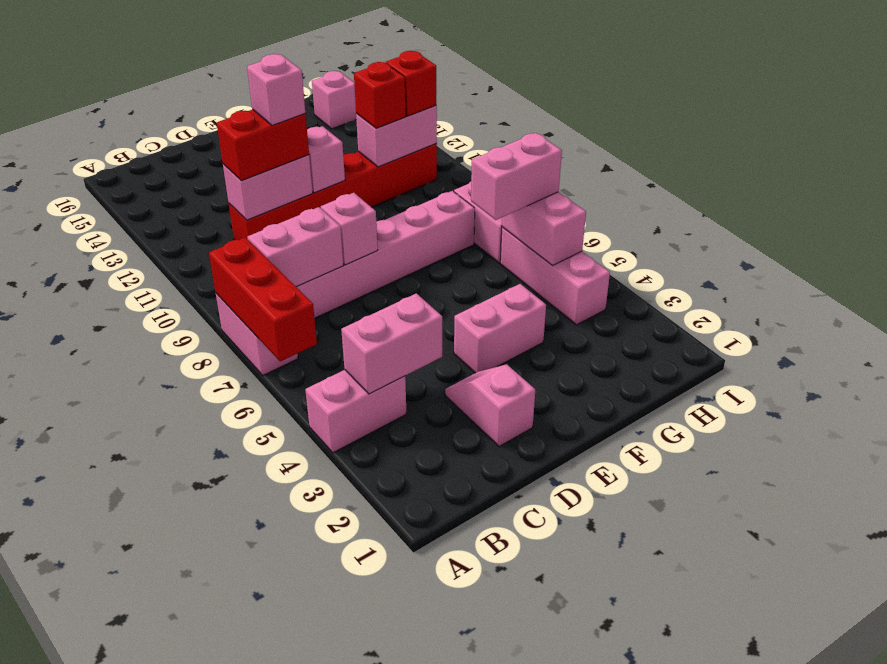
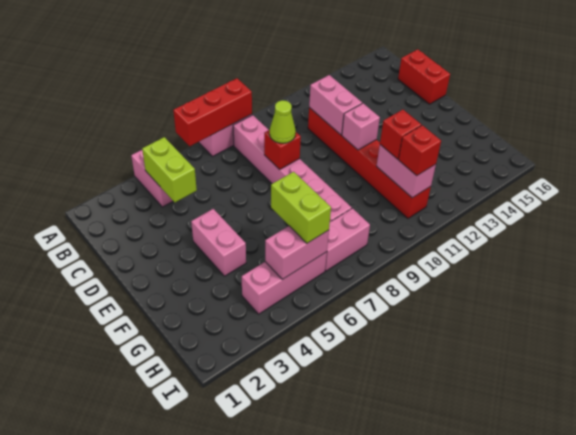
pink brick B4:C4 level 2 -> lime brick B4:C4 level 2
pink brick B8:C8 level 2 -> none
red brick C11:D11 level 3 -> red brick C16:D16 level 1
pink slope D2:D3 level 1 top 2 -> none
pink brick D8 level 2 -> red brick D8 level 2
none -> lime cone D8 level 3
pink brick D11 level 4 -> none
pink brick G6:H6 level 3 -> lime brick G6:H6 level 3
pink brick H15 level 1 -> none

